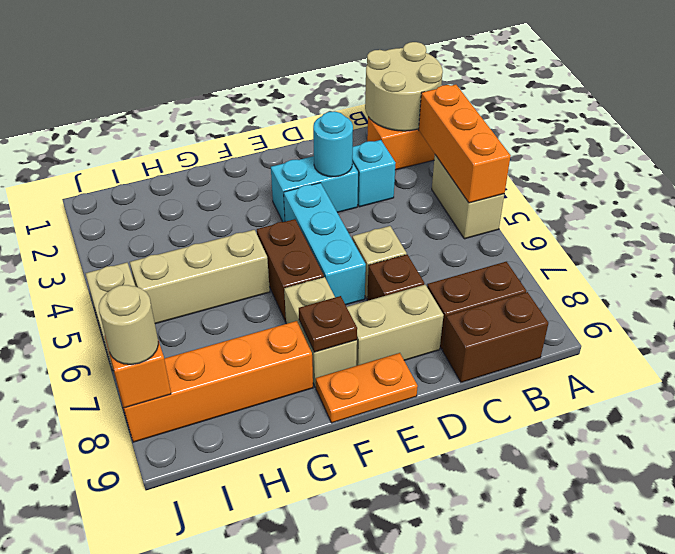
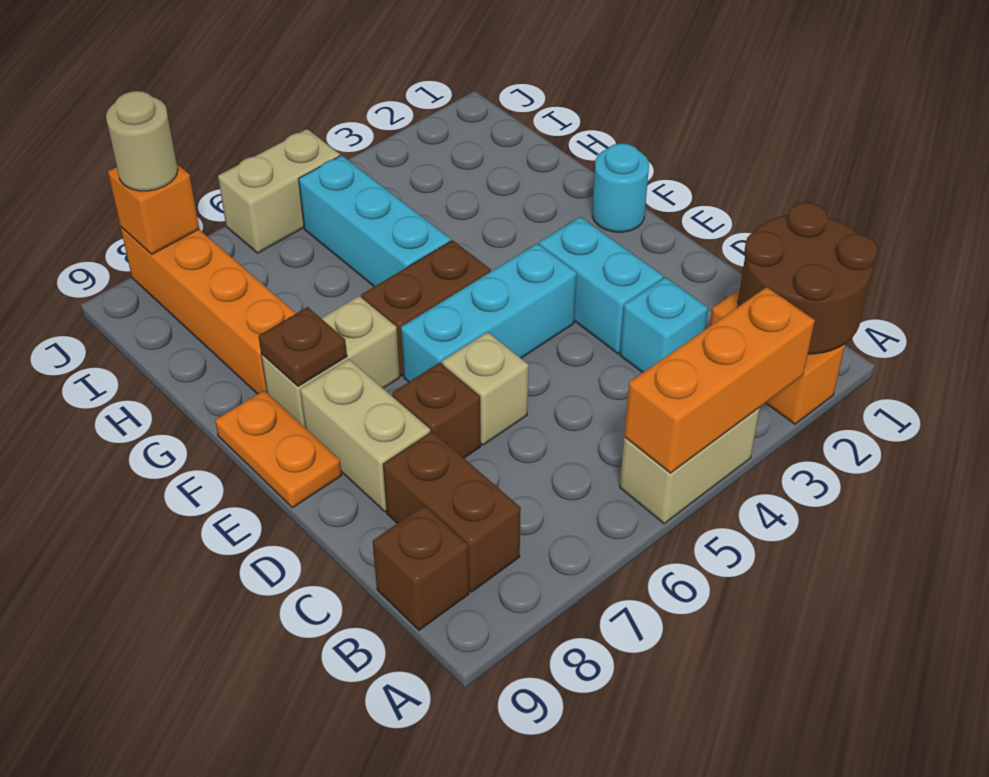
tan round brick A1:B2 level 2 -> brown round brick A1:B2 level 2
brown brick B9:C9 level 1 -> brown brick B9 level 1
cyan round brick D3 level 2 -> cyan round brick F1 level 1
tan brick G5:I5 level 1 -> cyan brick G5:I5 level 1

